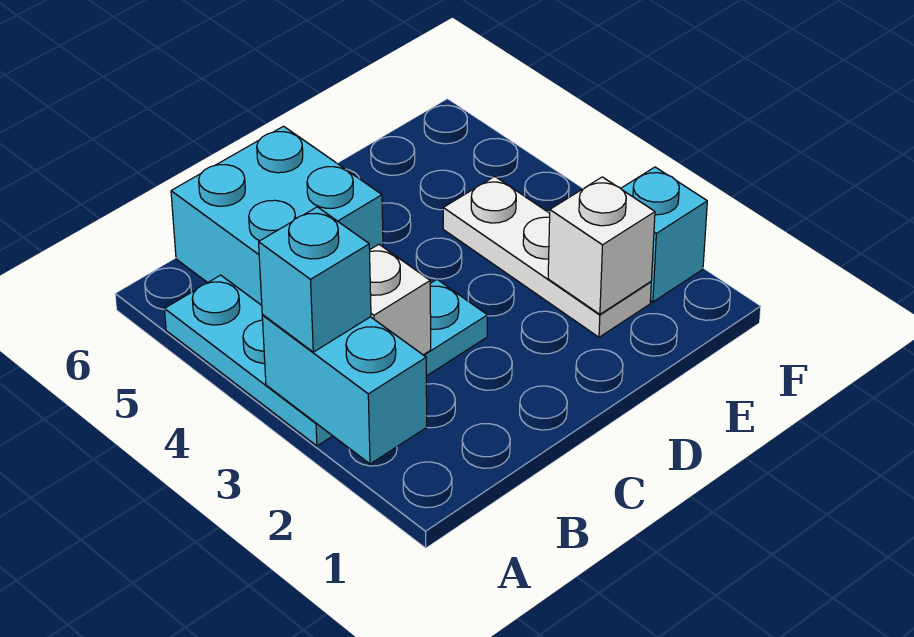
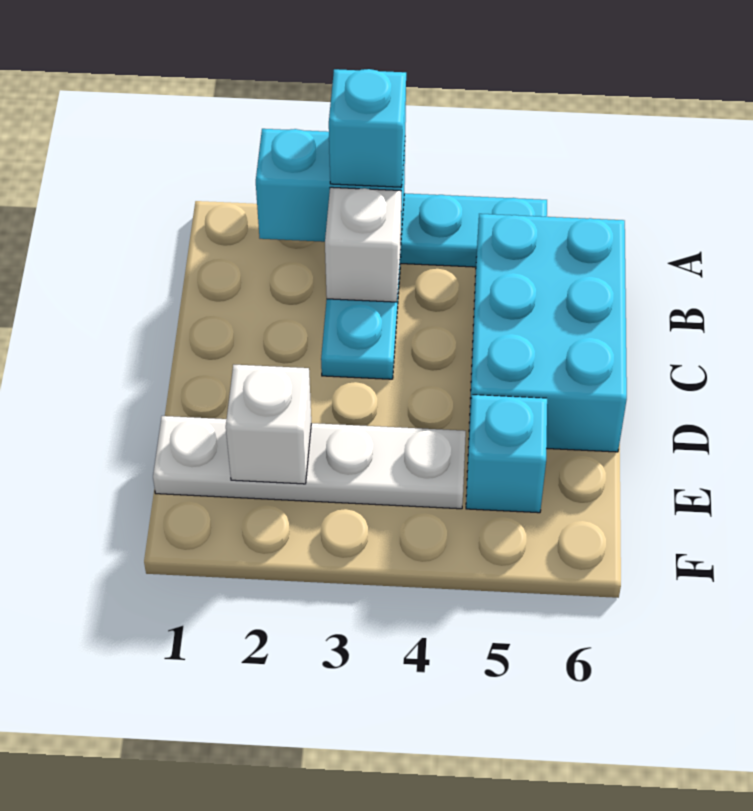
cyan brick B5:C6 level 1 -> cyan brick B5:D6 level 1
white plate E2:E4 level 1 -> white plate E1:E4 level 1
cyan brick F2 level 1 -> cyan brick E5 level 1

